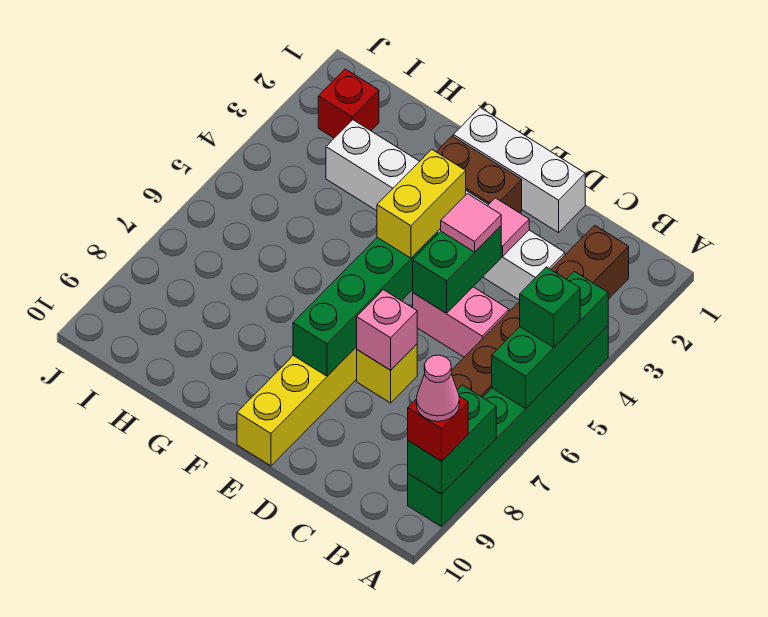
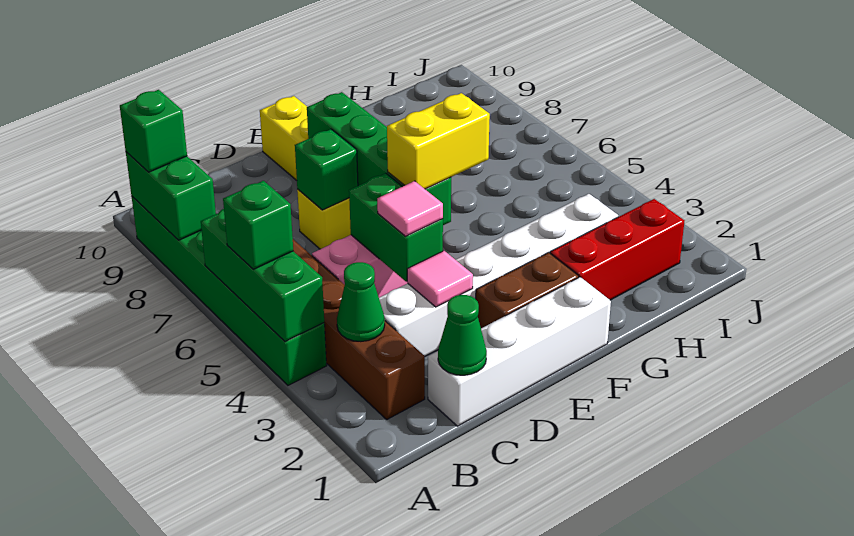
red brick A9 level 3 -> green brick A9 level 3
pink cone A9 level 4 -> none
none -> green cone B3 level 2
none -> green cone C1 level 2
white brick D1:F1 level 1 -> white brick C1:F1 level 1
pink brick D7 level 2 -> green brick D7 level 2
yellow brick E4:E5 level 3 -> yellow brick E5:F5 level 3
red brick I2 level 1 -> red brick G2:I2 level 1

